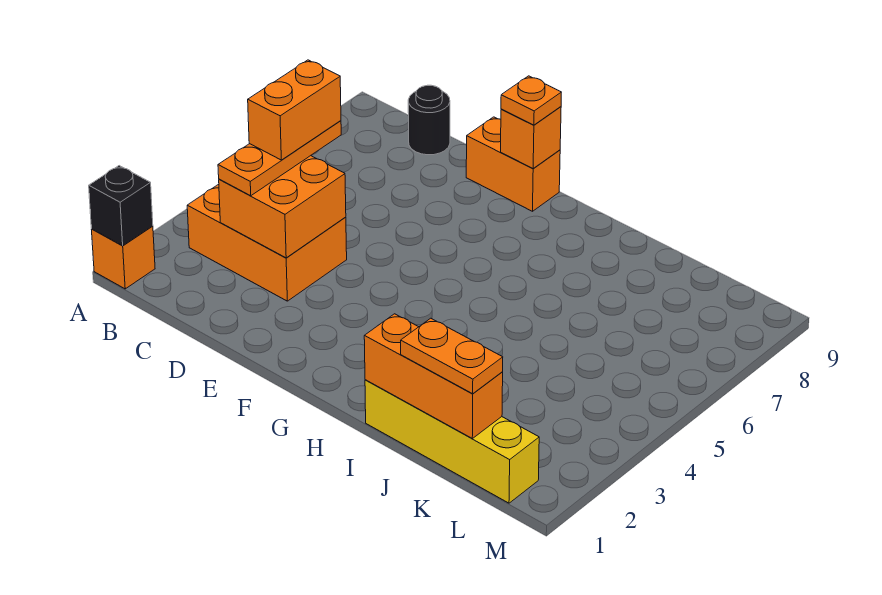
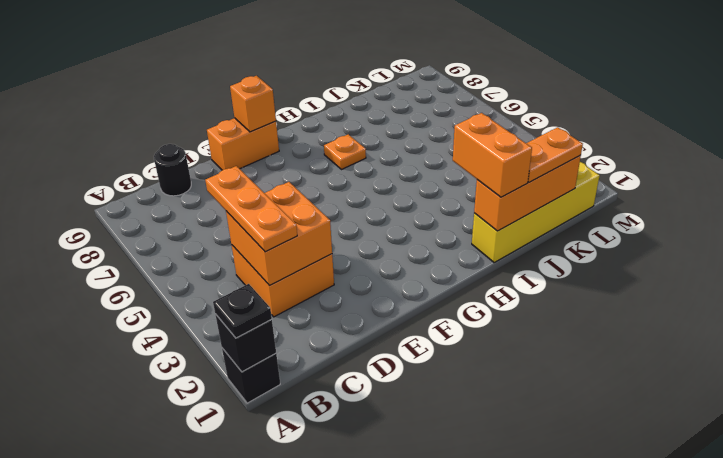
orange brick A1 level 1 -> black brick A1 level 1
none -> black plate A1 level 3
orange brick B3:D4 level 1 -> orange brick C3:D4 level 1
orange brick C4:C5 level 4 -> orange brick I1:I2 level 3
orange plate F9 level 3 -> orange plate H7 level 1

